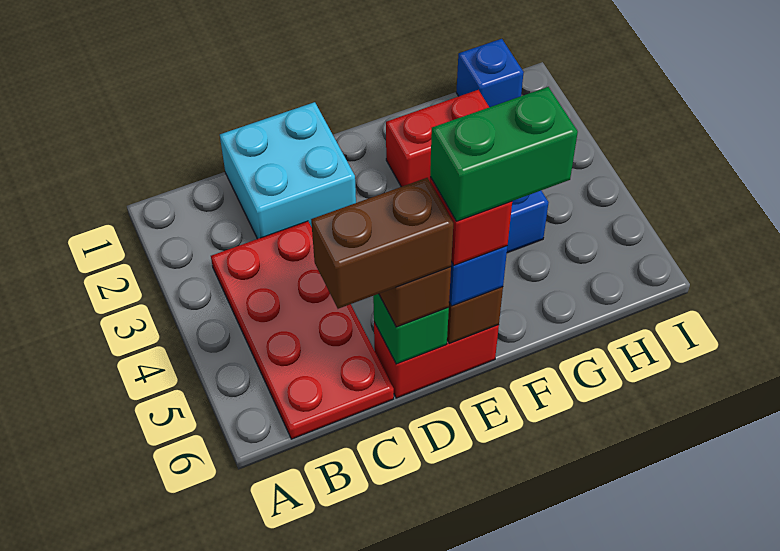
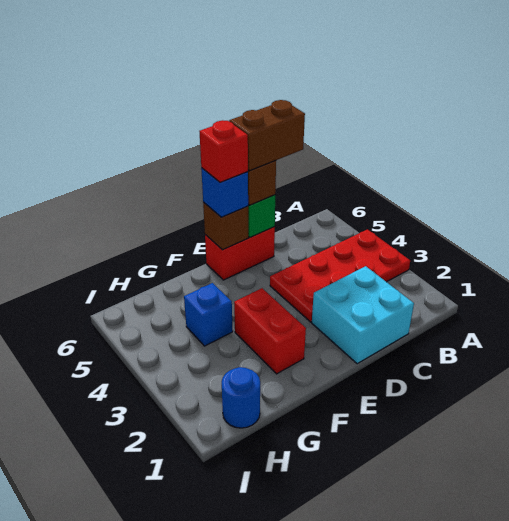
red plate B3:C6 level 1 -> red plate A3:D4 level 1
green brick E6:F6 level 5 -> none
red brick F2:G2 level 1 -> red brick F2:F3 level 1
blue brick H1 level 1 -> blue round brick H1 level 1

